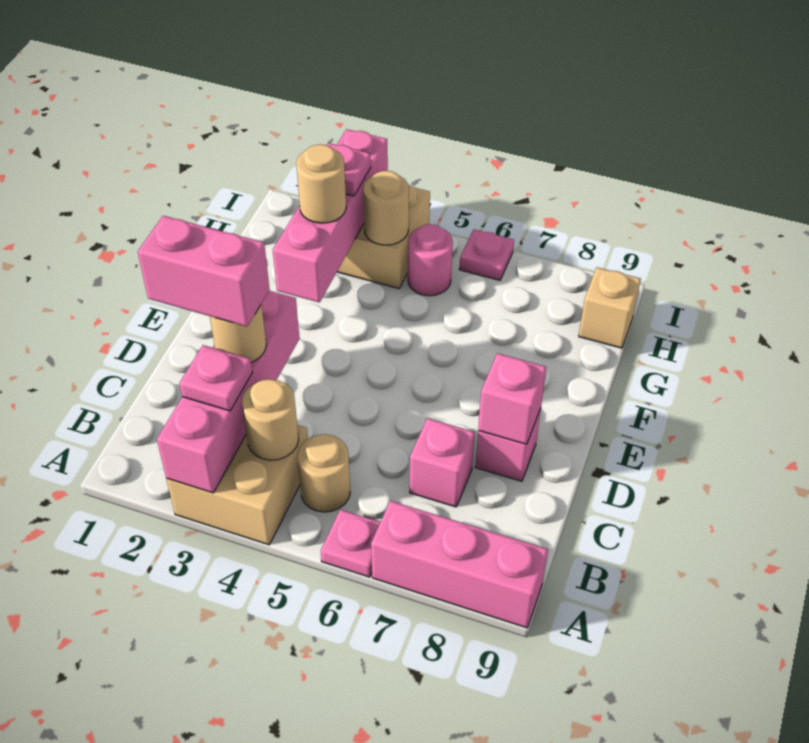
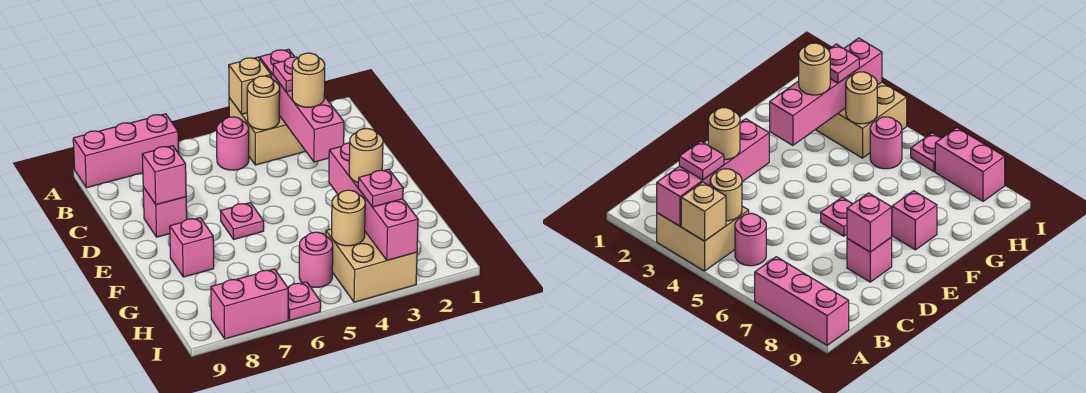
pink plate A6 level 1 -> pink plate E6 level 1
tan round brick B5 level 1 -> pink round brick B5 level 1
pink brick C2:C3 level 4 -> pink brick I7:I8 level 1
pink brick C7 level 1 -> pink brick F8 level 1
tan brick H9 level 1 -> tan brick A4 level 2

